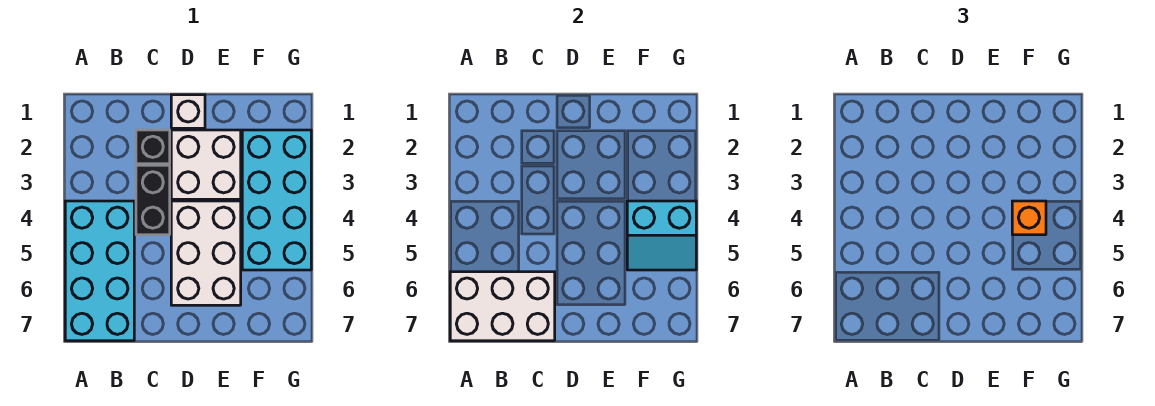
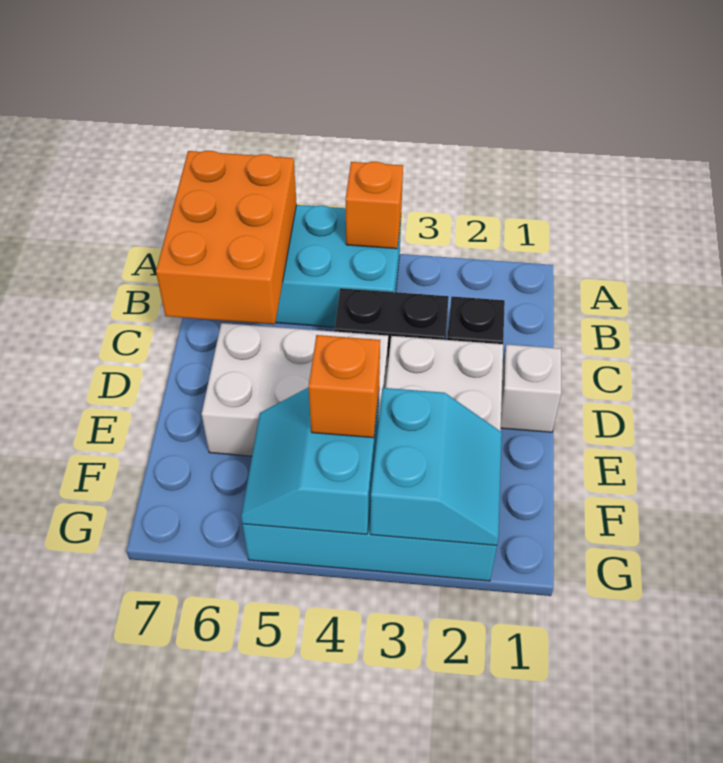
none -> orange brick A4 level 2
white brick A6:C7 level 2 -> orange brick A6:C7 level 2
none -> cyan slope F2:G3 level 2 top 3

